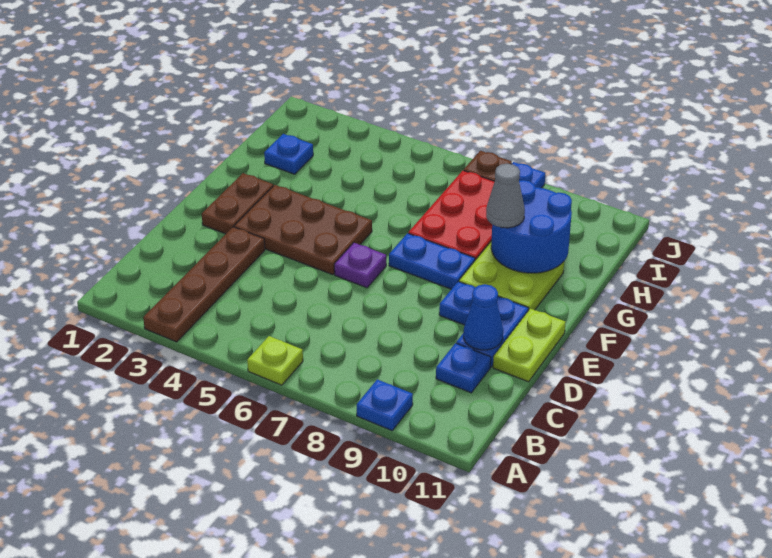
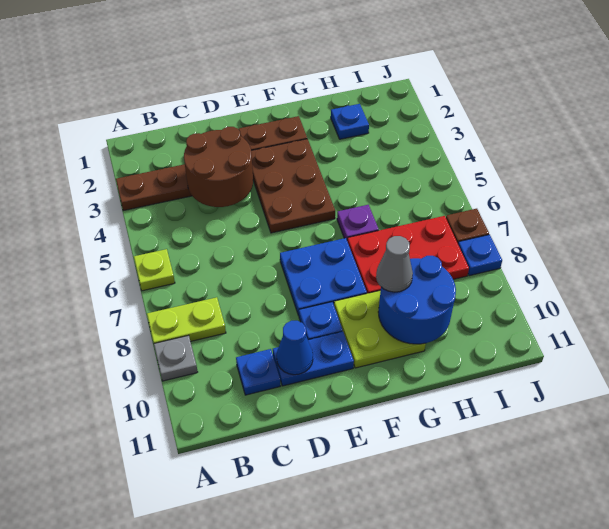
blue plate A9 level 1 -> grey plate A9 level 1
none -> brown round brick C3:D4 level 2
lime plate D11:E11 level 1 -> lime plate A8:B8 level 1
purple plate E6 level 1 -> purple plate G6 level 1
blue plate F7:F8 level 1 -> blue plate E7:F8 level 1

